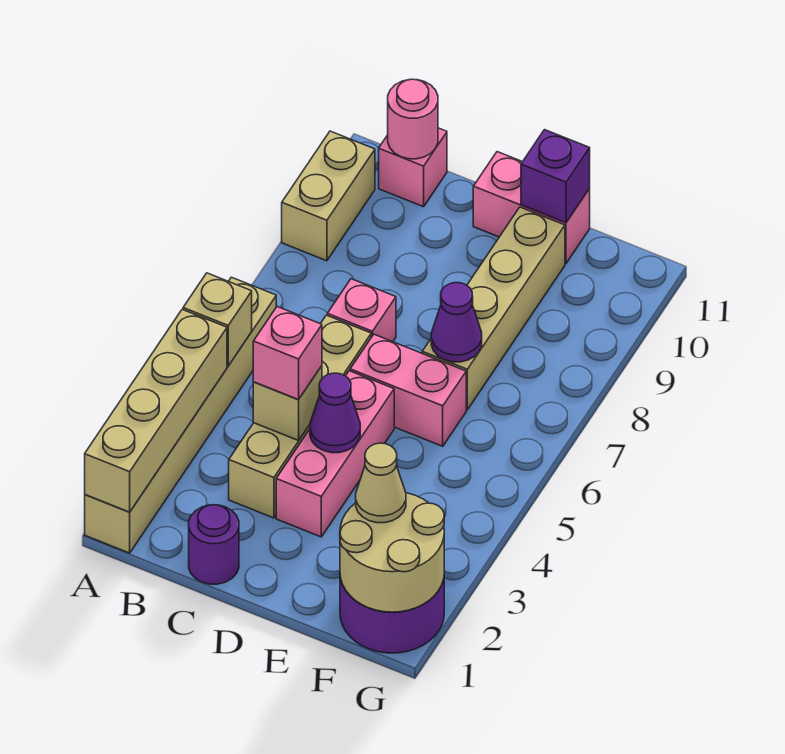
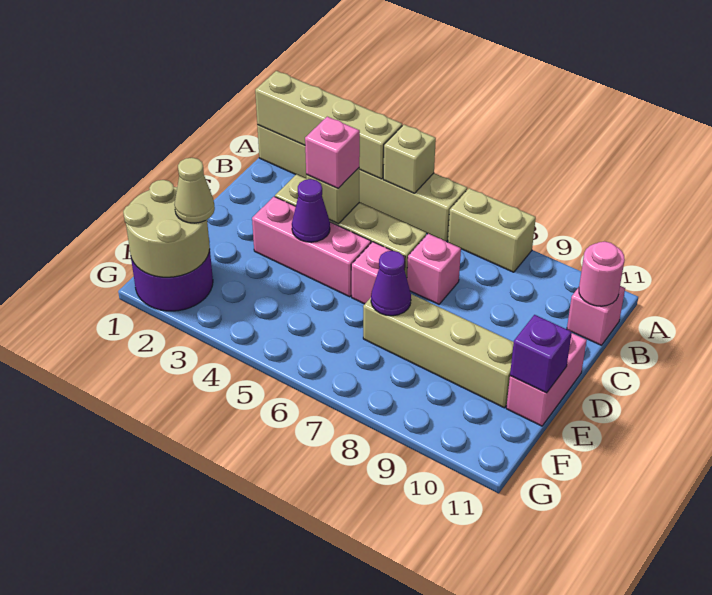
tan brick A9:A10 level 1 -> tan brick A7:A8 level 1
purple round brick C1 level 1 -> none
pink brick D6:E6 level 1 -> pink brick D6 level 1

